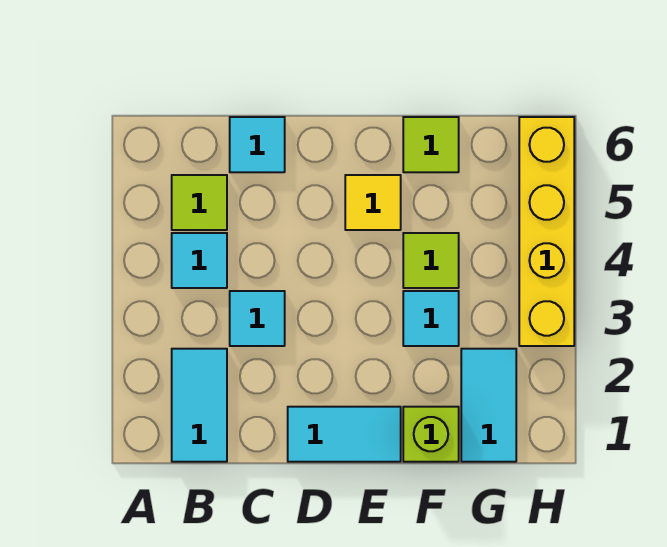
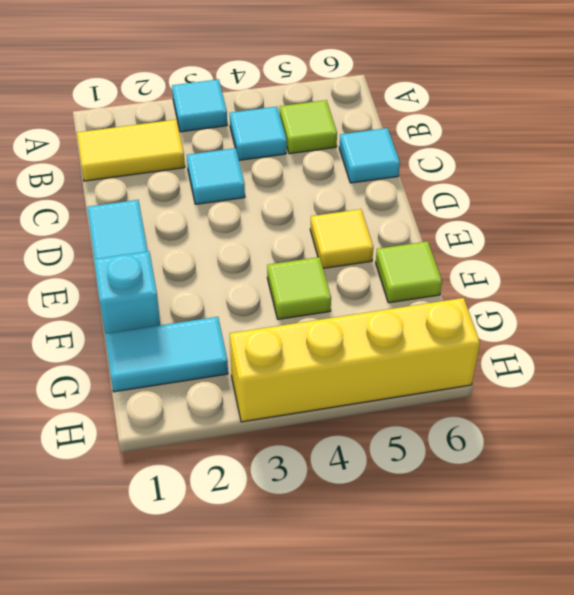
cyan tile B1:B2 level 1 -> yellow tile B1:B2 level 1
lime brick F1 level 1 -> cyan brick F1 level 1
cyan tile F3 level 1 -> cyan tile A3 level 1

